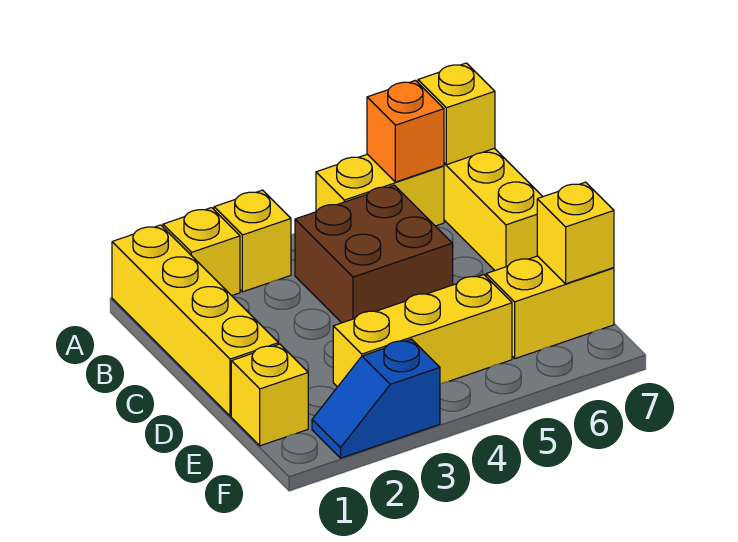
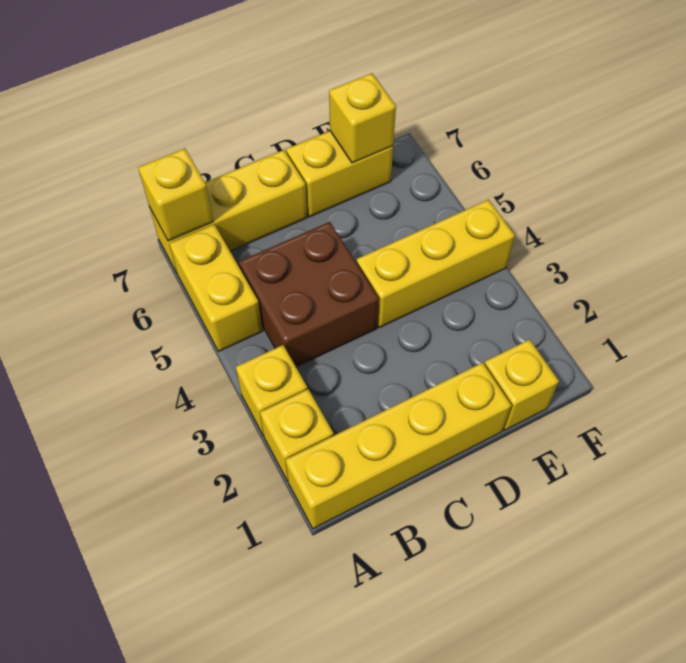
orange brick A6 level 2 -> none
yellow brick E3:E5 level 1 -> yellow brick D4:F4 level 1
yellow brick E6:E7 level 1 -> yellow brick D7:E7 level 1
blue slope F2:F3 level 1 top 3 -> none

